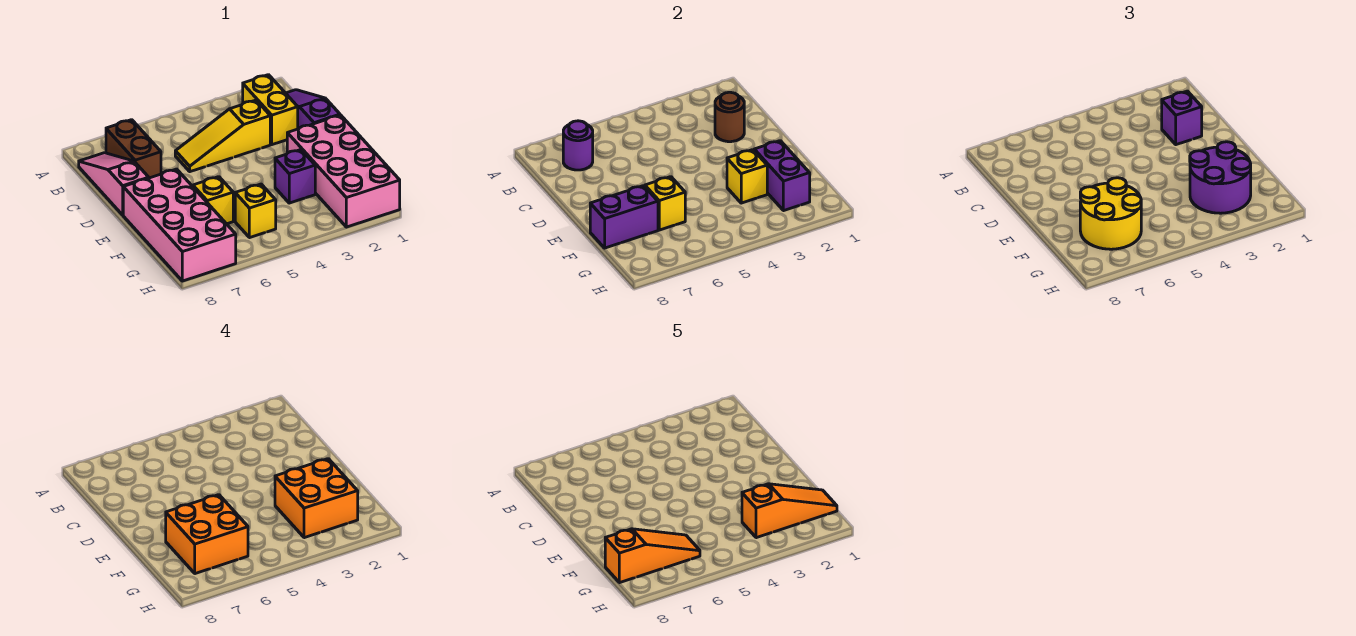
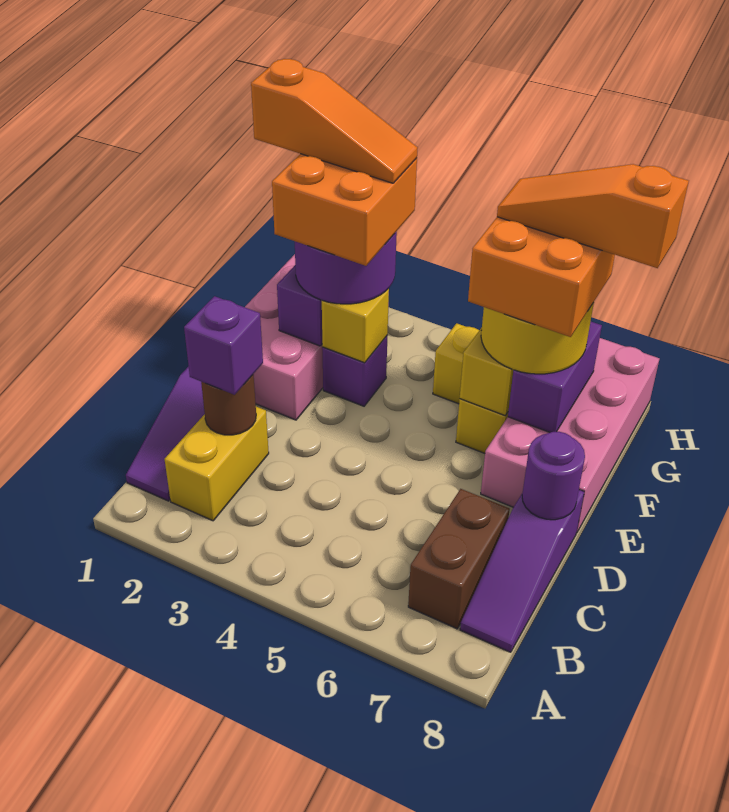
purple round brick B7 level 2 -> purple round brick D8 level 2
pink slope B8:D8 level 1 top D -> purple slope B8:D8 level 1 top D
yellow slope C3:C5 level 1 top 3 -> none
purple brick F7:F8 level 2 -> purple brick F7:G7 level 2
orange slope G1:G3 level 5 top 3 -> orange slope G1:G3 level 5 top 1

